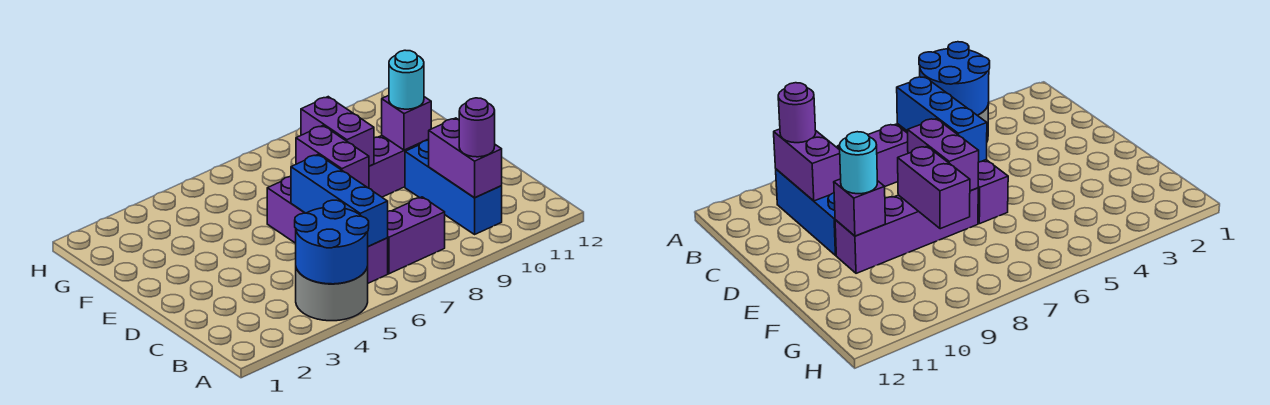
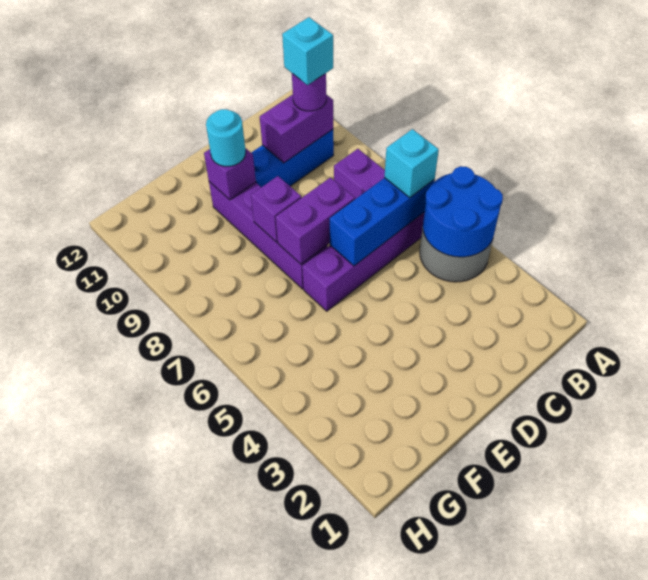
none -> cyan brick B6 level 3
none -> cyan brick B10 level 4
purple brick E8:F8 level 2 -> purple brick E8 level 2

